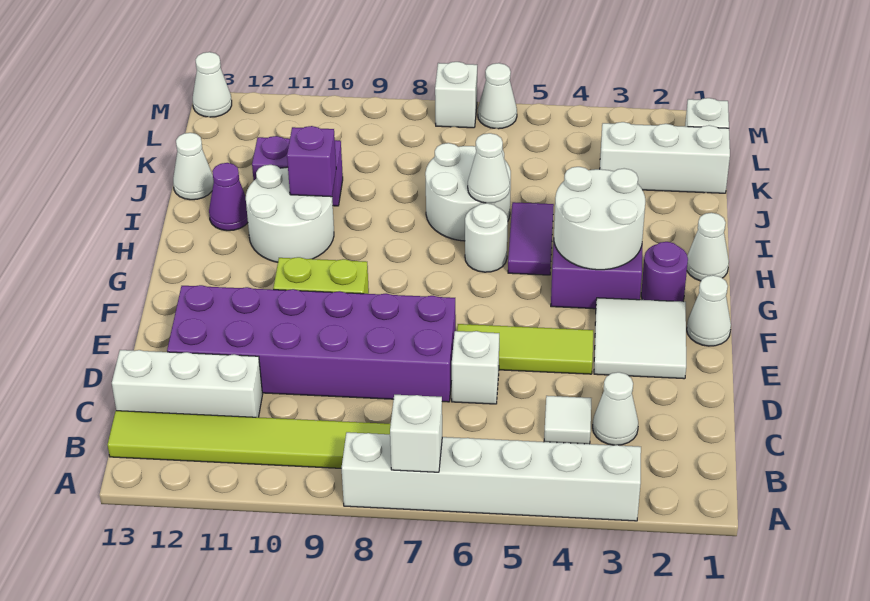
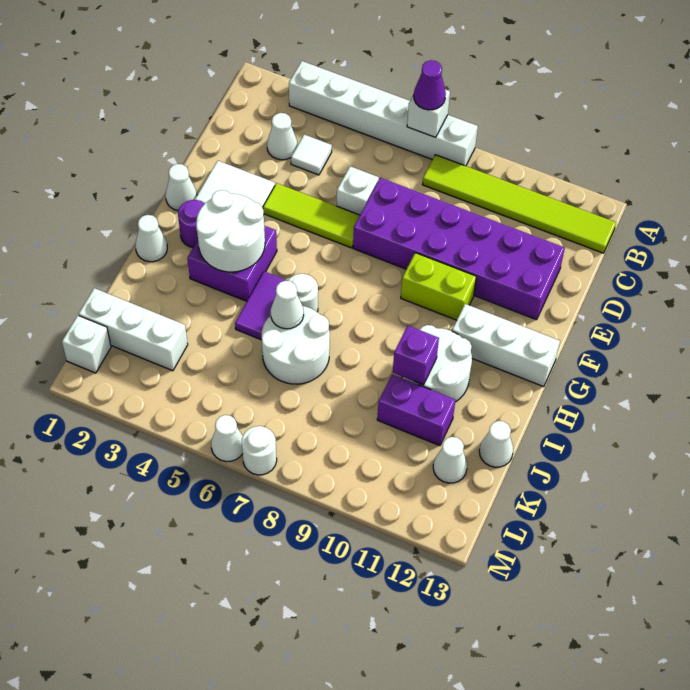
white brick C11:C13 level 1 -> white brick G11:G13 level 1
purple cone I12 level 1 -> purple cone A7 level 3
white brick M7 level 1 -> white round brick M7 level 1
white cone M13 level 1 -> white cone K12 level 1

